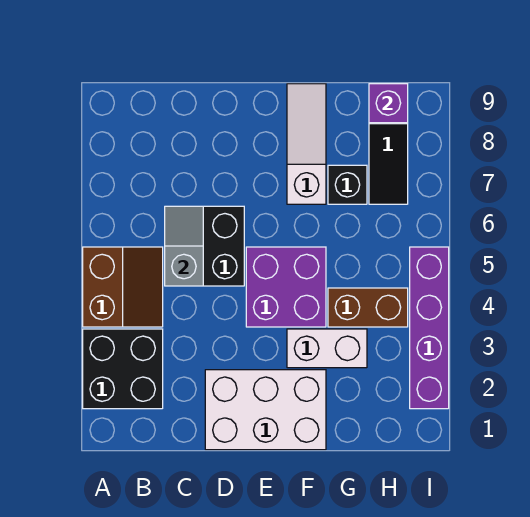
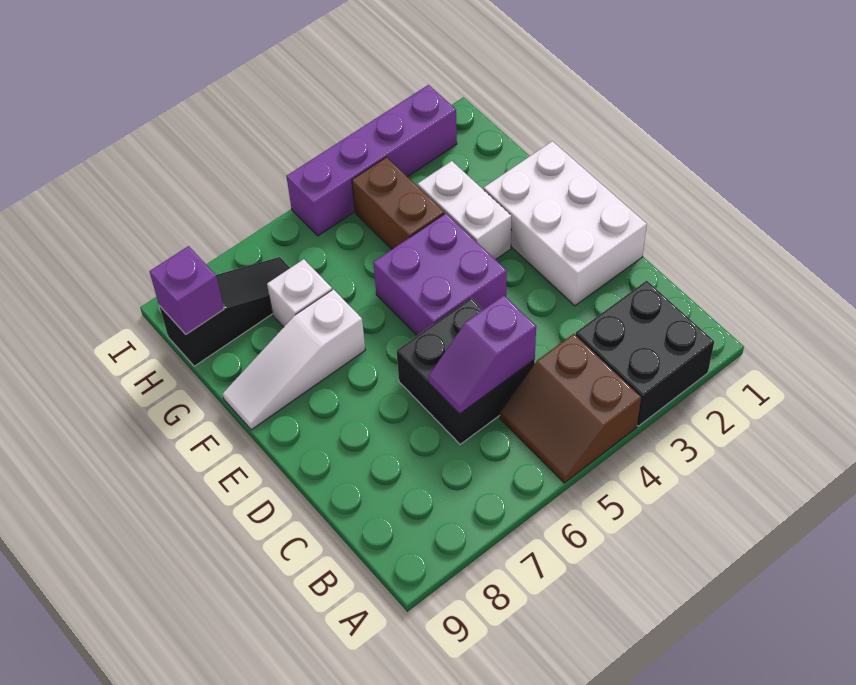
brown slope A4:B5 level 1 top A -> brown slope A4:B5 level 1 top 4
grey slope C5:C6 level 2 top 5 -> purple slope C5:C6 level 2 top 5
black brick G7 level 1 -> white brick G7 level 1

